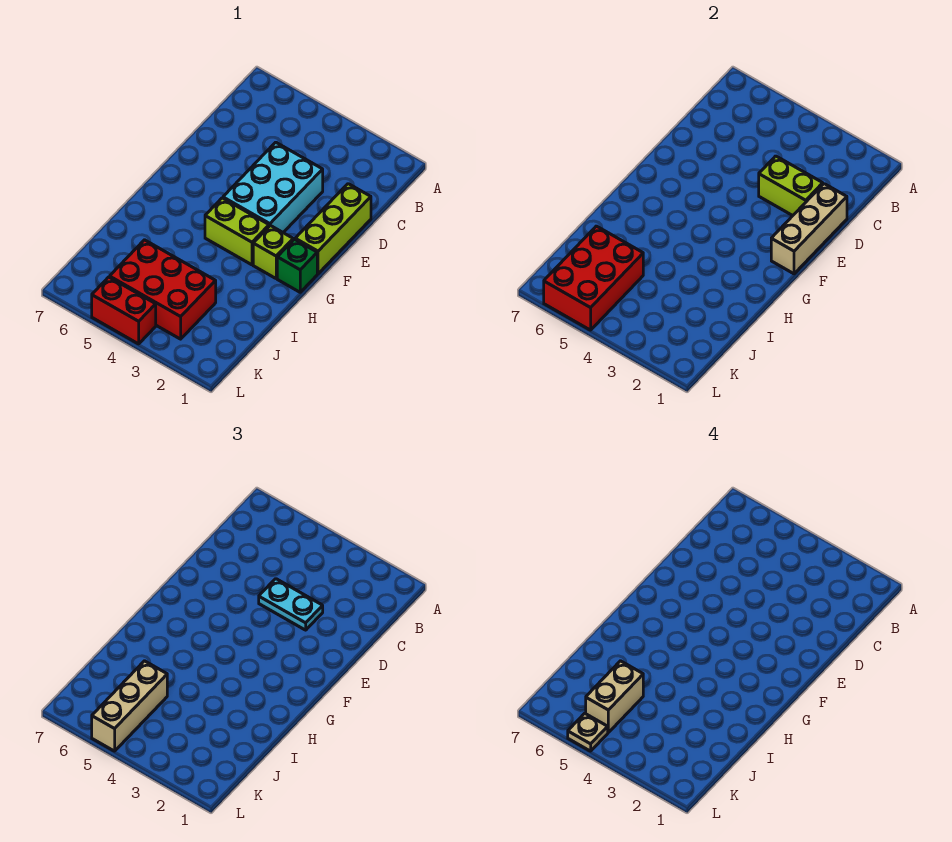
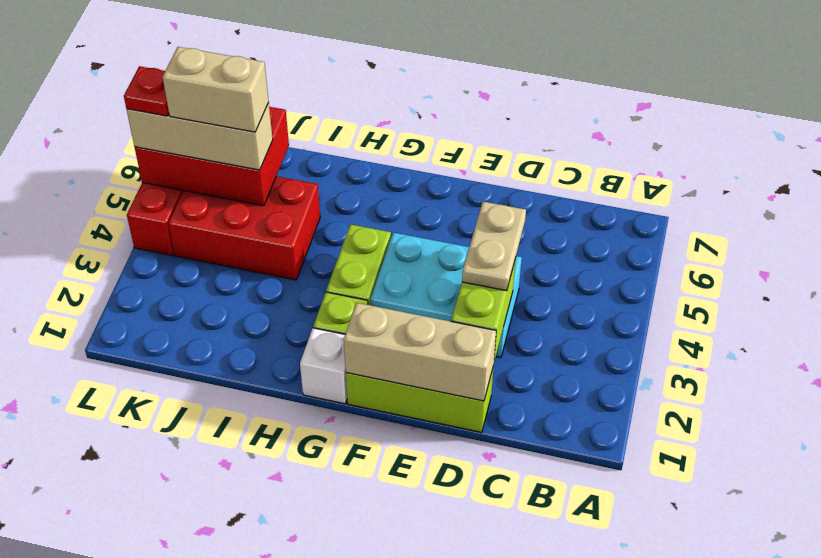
cyan plate D3:D4 level 3 -> tan plate D3:D4 level 3
green brick G1 level 1 -> white brick G1 level 1
red brick J3:K5 level 1 -> red brick I4:K5 level 1
tan plate L5 level 4 -> red plate L5 level 4

